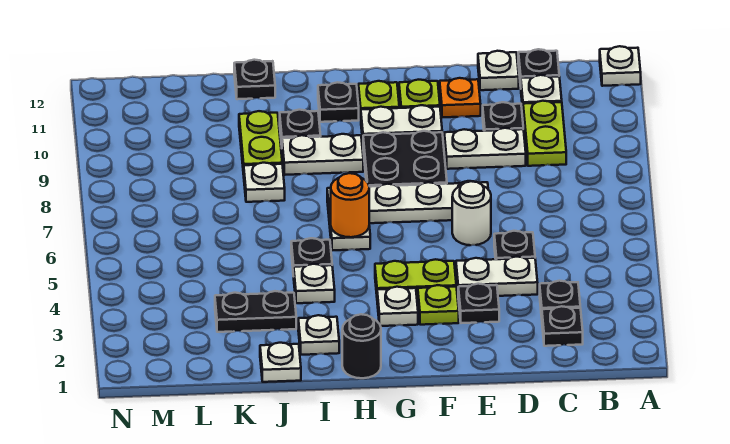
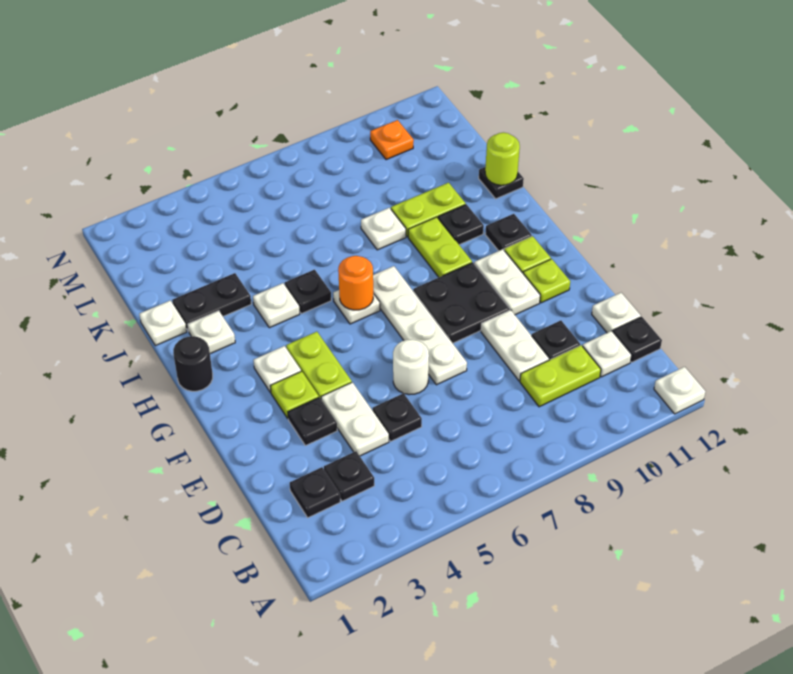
orange plate E11 level 1 -> orange plate M10 level 1
white plate H9:I9 level 1 -> lime plate H9:I9 level 1
black plate J3:K3 level 1 -> black plate J2:J3 level 1
none -> lime round brick J12 level 2

